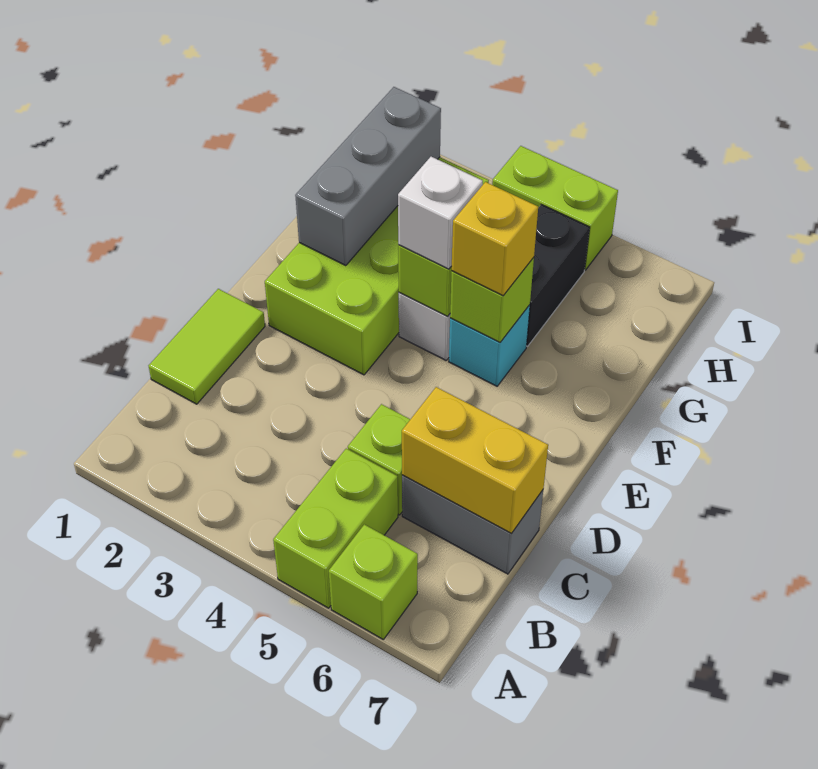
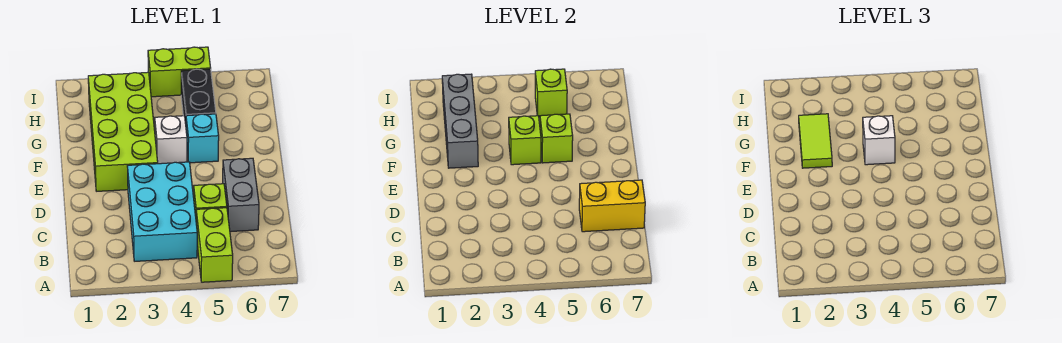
lime brick A6 level 1 -> lime brick H5 level 2
none -> cyan brick B3:D4 level 1
lime tile C1:D1 level 1 -> lime tile F2:G2 level 3
grey brick C6:C7 level 1 -> grey brick C6:D6 level 1
yellow brick F5 level 3 -> none

